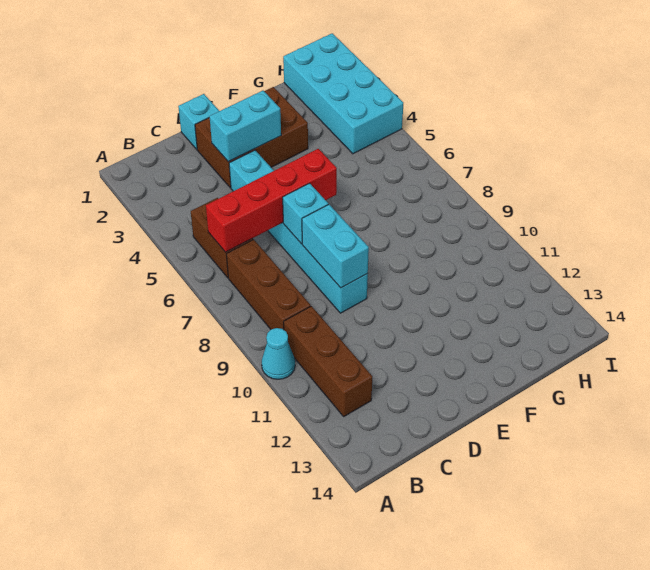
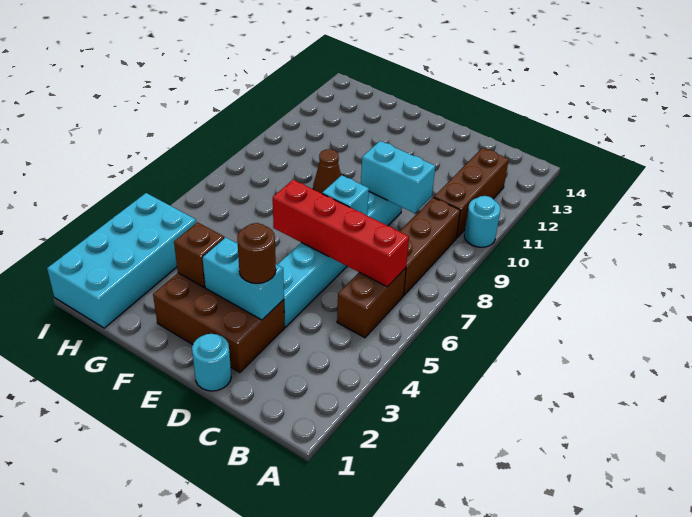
cyan cone A10 level 1 -> cyan round brick A10 level 1
cyan brick D1 level 1 -> cyan round brick D1 level 1
none -> brown round brick D3 level 3
cyan brick D8:D9 level 2 -> cyan brick C9:D9 level 2
none -> brown brick F3 level 2
none -> brown cone F9 level 1

